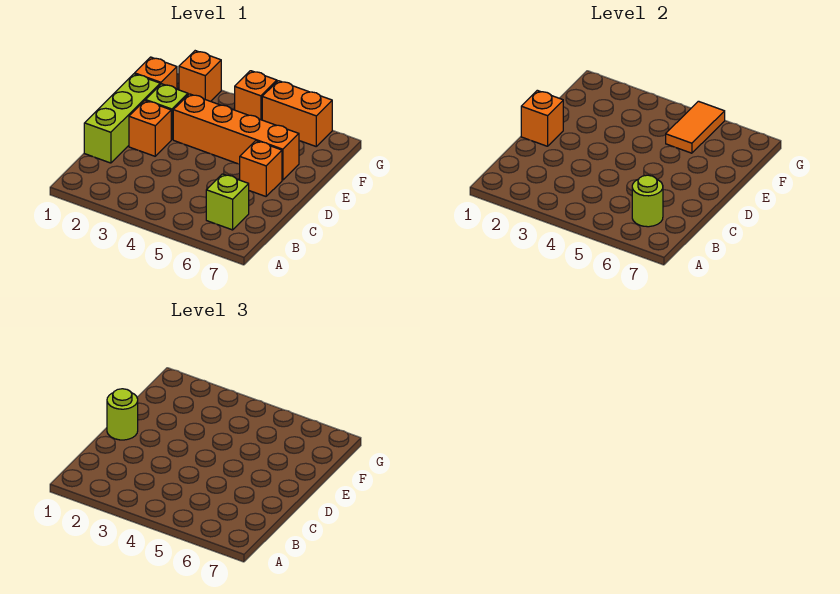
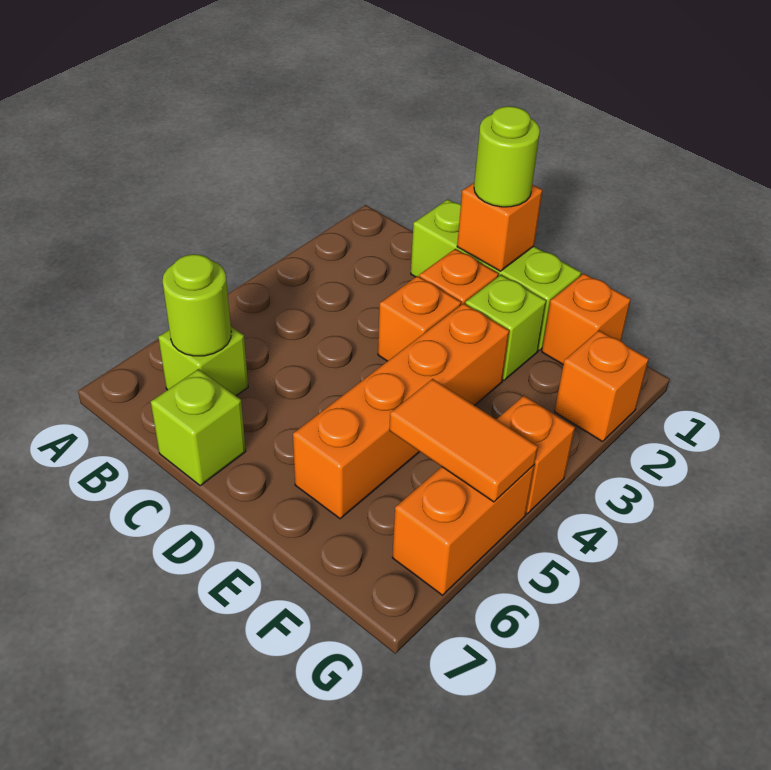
none -> lime brick C7 level 1
orange brick D6 level 1 -> orange brick D3 level 1

